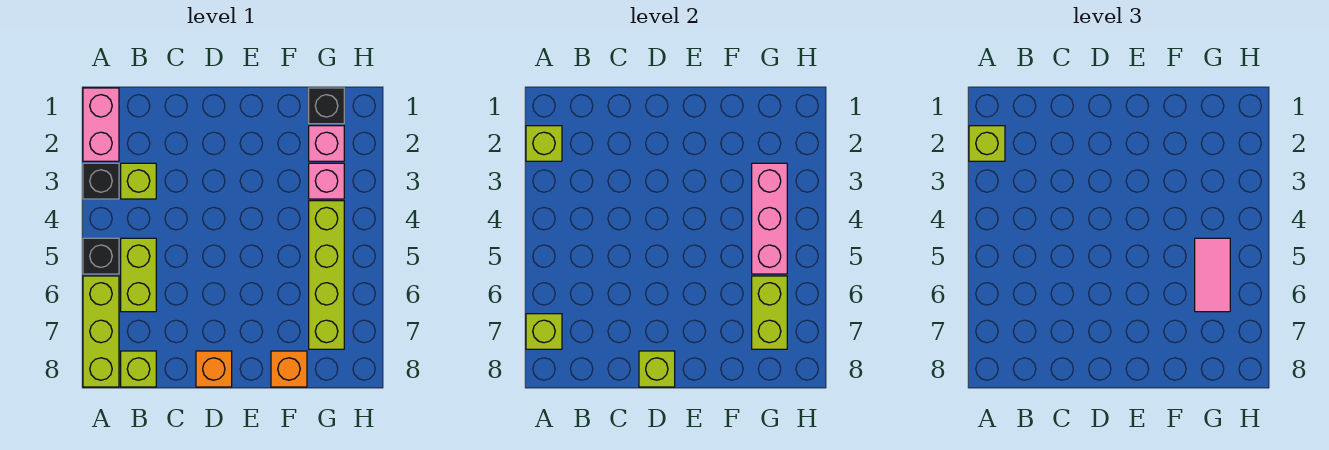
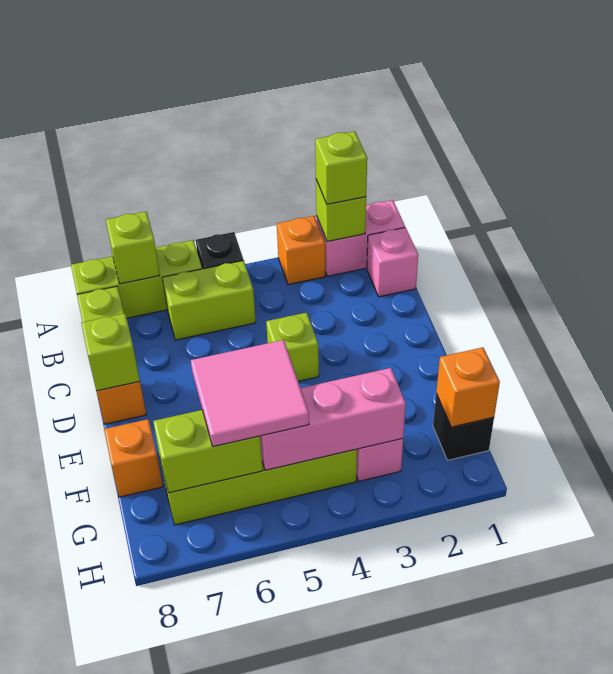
black brick A3 level 1 -> orange brick A3 level 1
lime brick B3 level 1 -> lime brick D4 level 1
none -> orange brick G1 level 2
pink brick G2 level 1 -> pink brick B1 level 1
pink tile G5:G6 level 3 -> pink tile F5:G6 level 3

